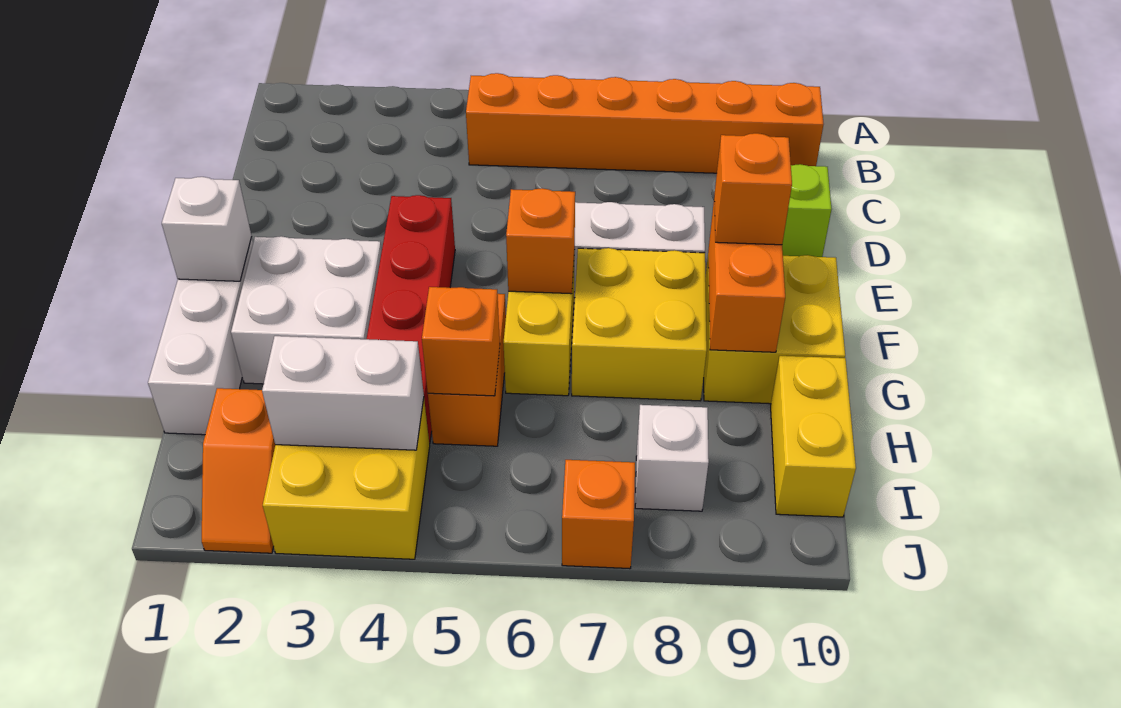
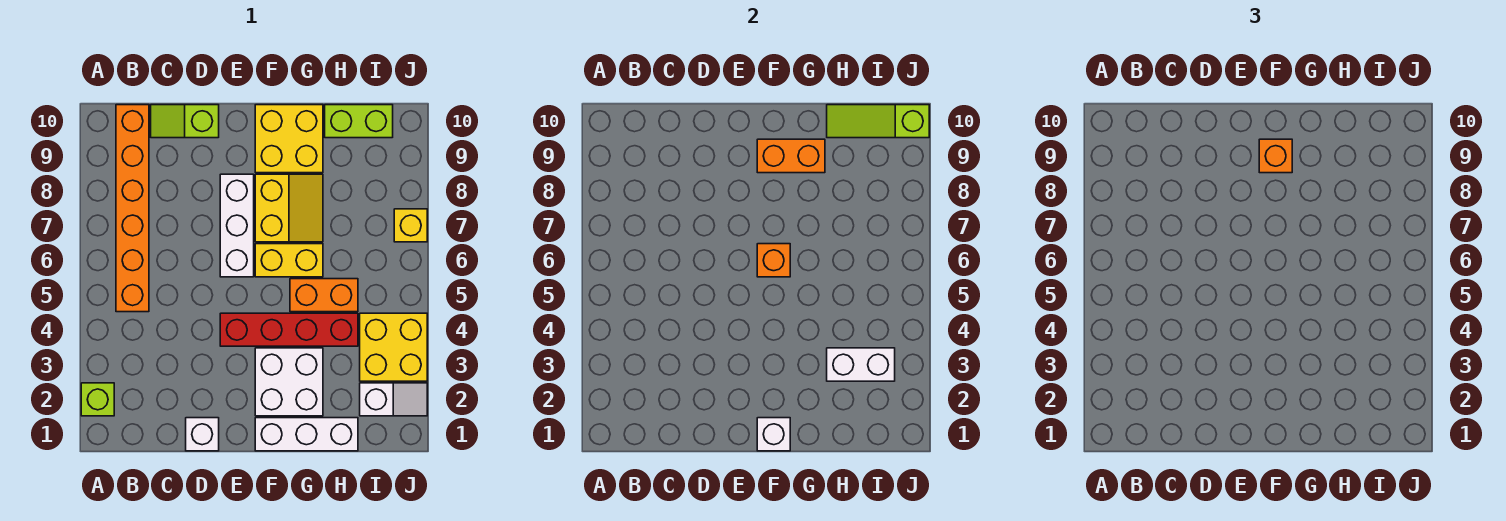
none -> lime brick A2 level 1
yellow brick F7:G8 level 1 -> yellow slope F7:G8 level 1 top F
orange brick H5 level 2 -> none
yellow brick H10:I10 level 1 -> lime brick H10:I10 level 1
none -> lime slope H10:J10 level 2 top J
orange slope I2:J2 level 1 top I -> white slope I2:J2 level 1 top I
white brick I3:I4 level 2 -> white brick H3:I3 level 2
white brick I8 level 1 -> white brick D1 level 1
orange brick J7 level 1 -> yellow brick J7 level 1

